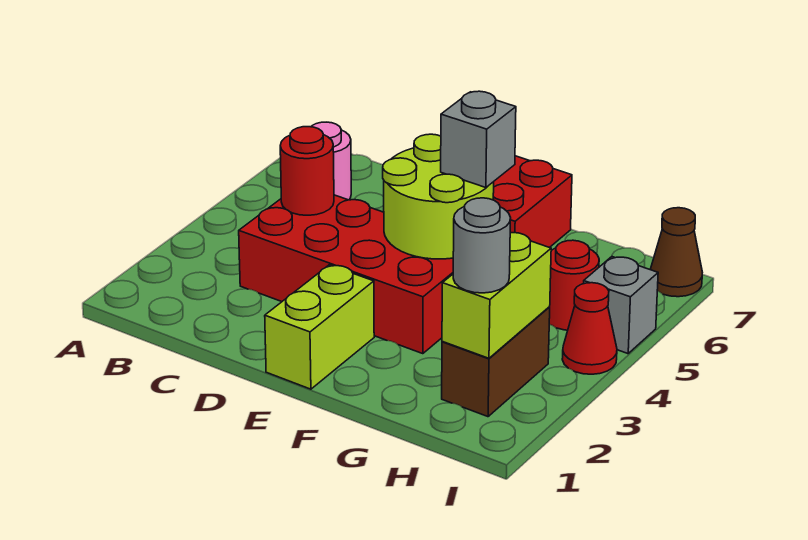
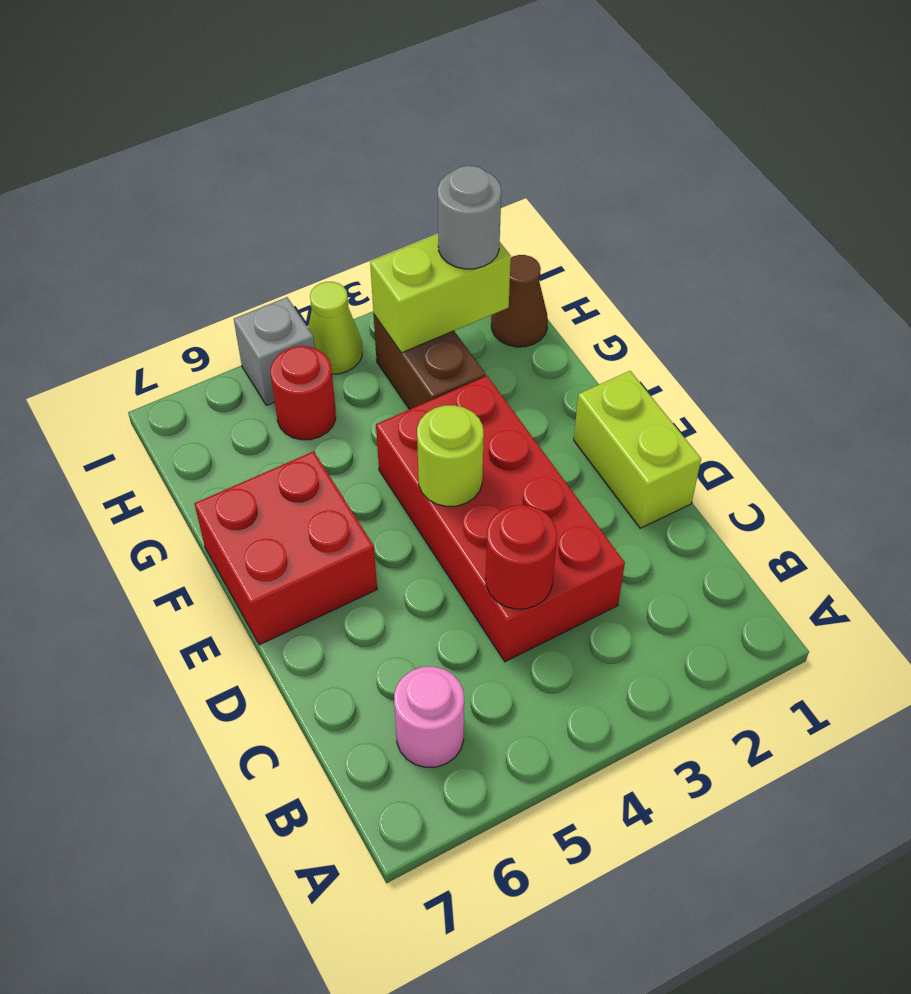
lime brick E1:E2 level 1 -> lime brick D1:E1 level 1
lime round brick E4:F5 level 2 -> lime round brick E4 level 2
grey brick F5 level 3 -> none
brown brick H2:H3 level 1 -> brown brick G3:H3 level 1
red cone I4 level 1 -> lime cone I4 level 1
brown cone I7 level 1 -> brown cone H1 level 1

